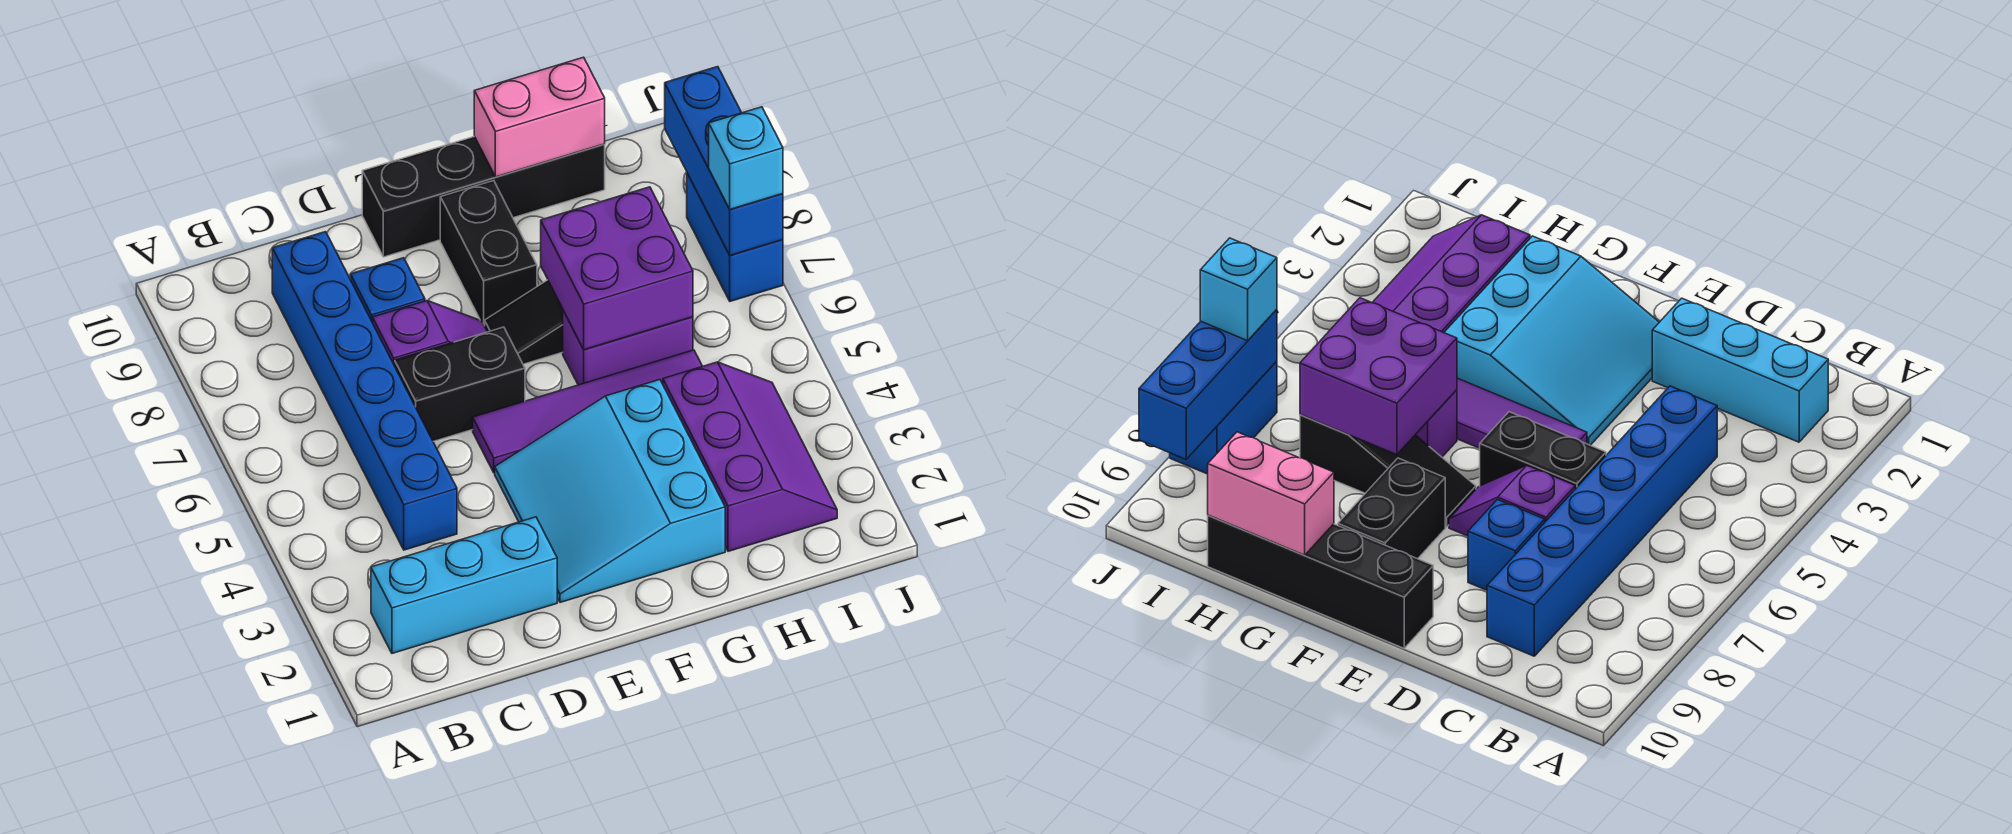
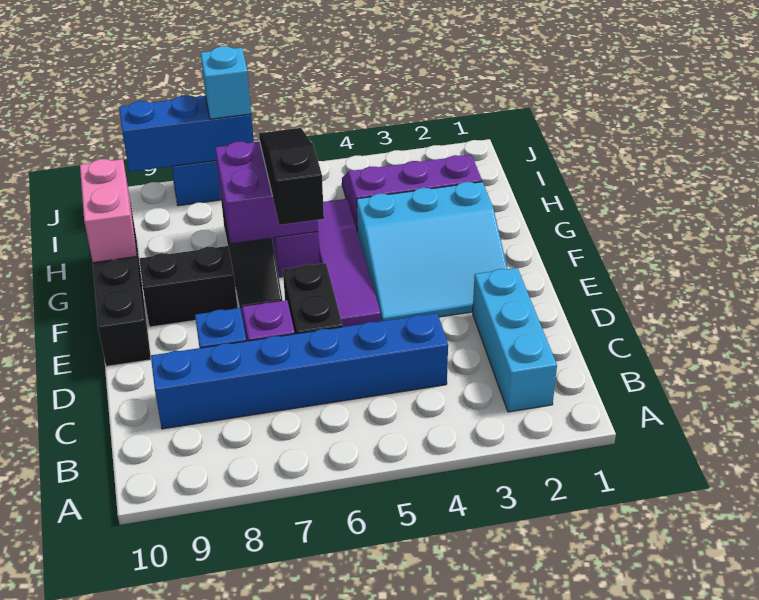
none -> black slope F6:H6 level 3 top F

